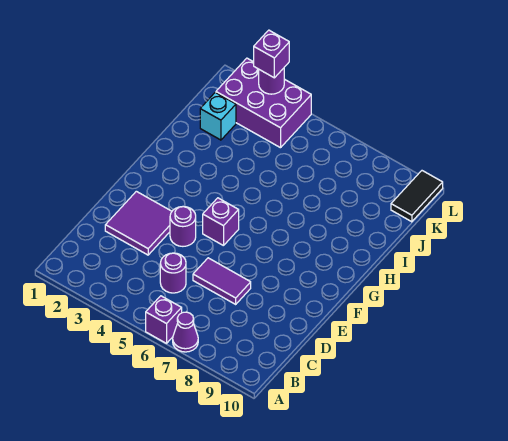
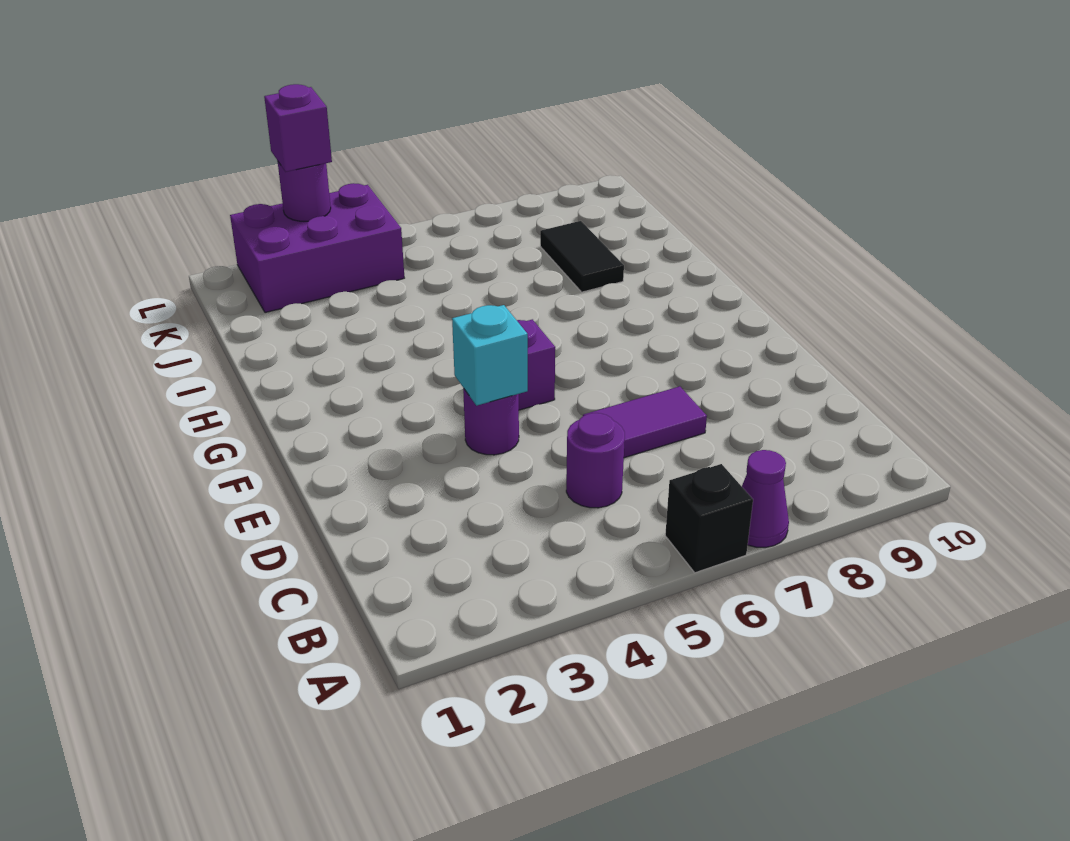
purple brick A6 level 1 -> black brick A6 level 1
purple tile D2:E3 level 1 -> none
cyan brick J2 level 1 -> cyan brick E4 level 2
black tile K10:L10 level 1 -> black tile I8:J8 level 1

